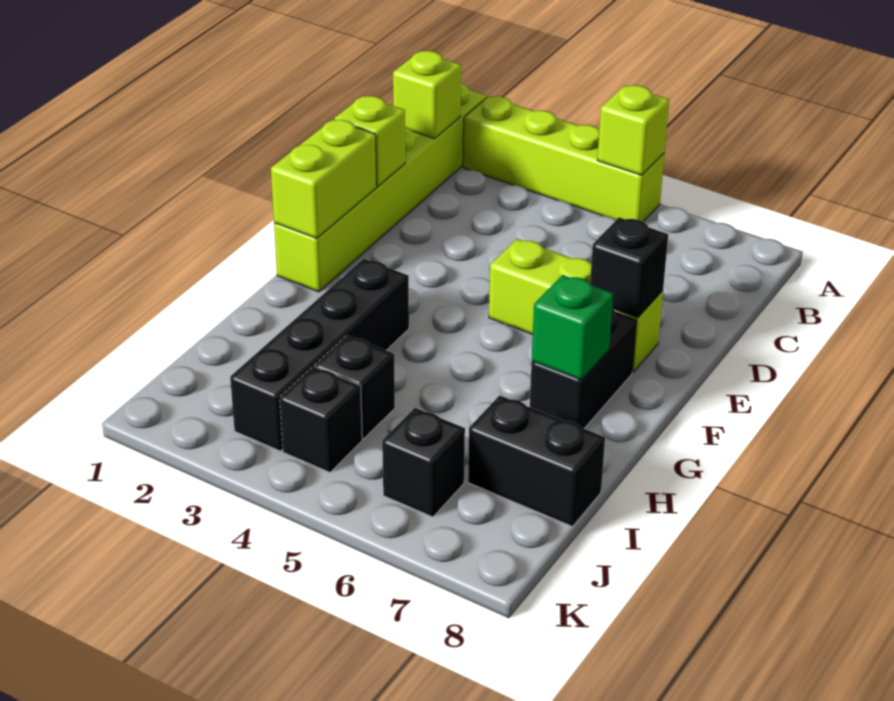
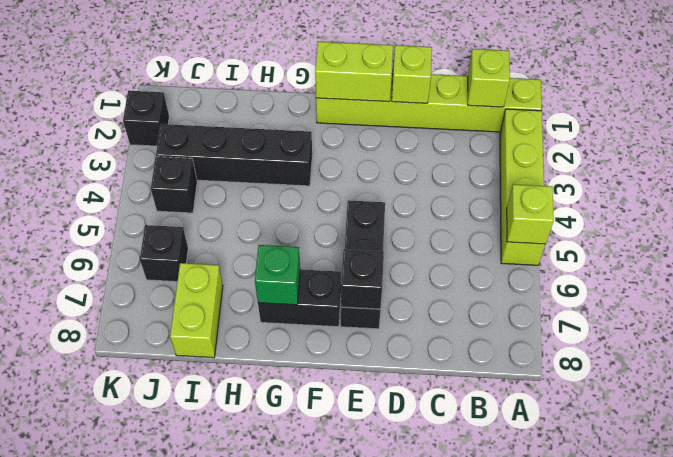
lime brick E5:E7 level 1 -> black brick E5:E7 level 1
black brick I4 level 1 -> black brick K2 level 1
black brick I7:I8 level 1 -> lime brick I7:I8 level 1

